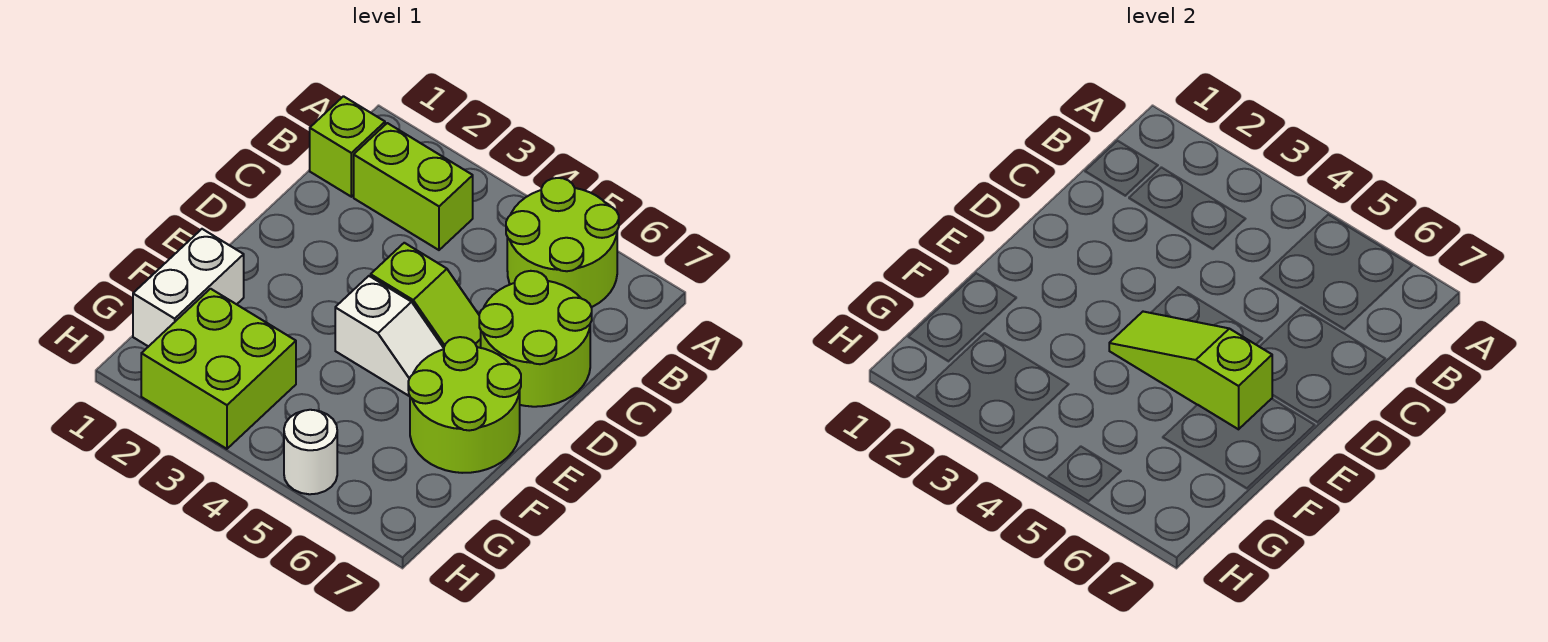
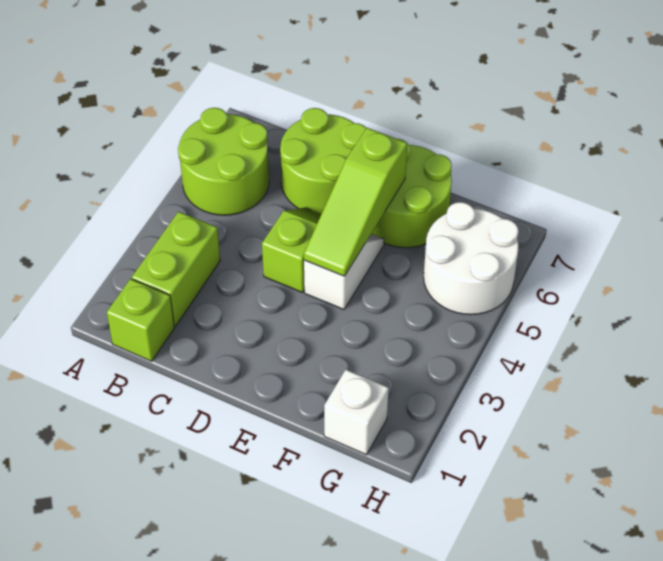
white brick F1:G1 level 1 -> white brick G1 level 1
lime brick G2:H3 level 1 -> none
white round brick H5 level 1 -> white round brick G5:H6 level 1

